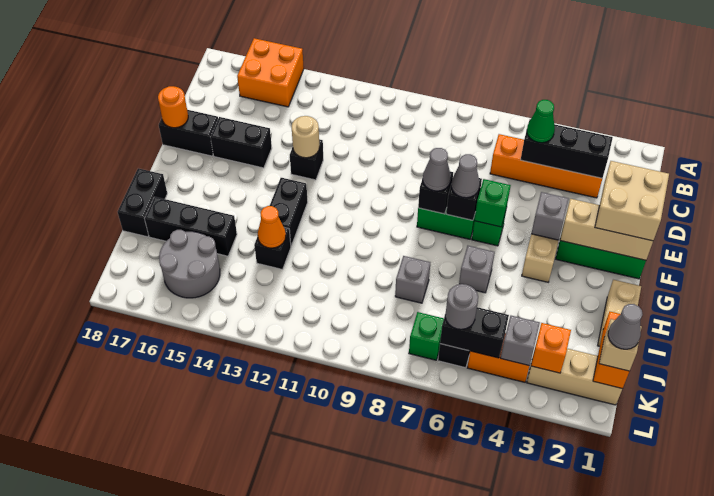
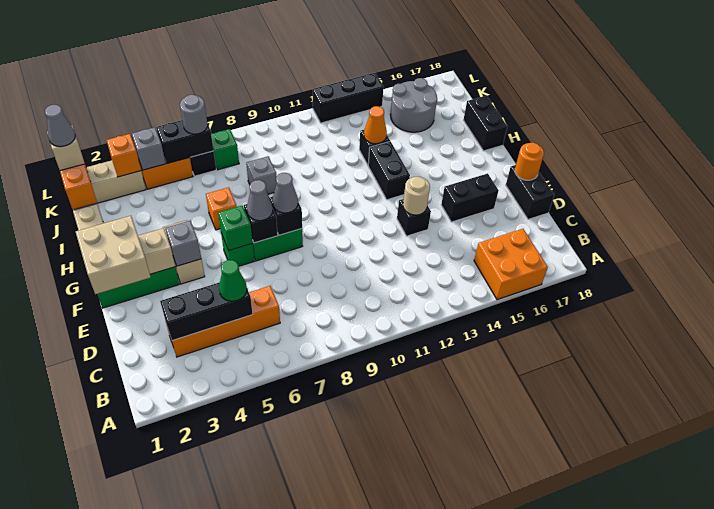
black brick E17:E18 level 1 -> black brick D18:E18 level 1
grey brick H6 level 1 -> orange brick H6 level 1
black brick I15:I17 level 1 -> black brick L12:L14 level 1

